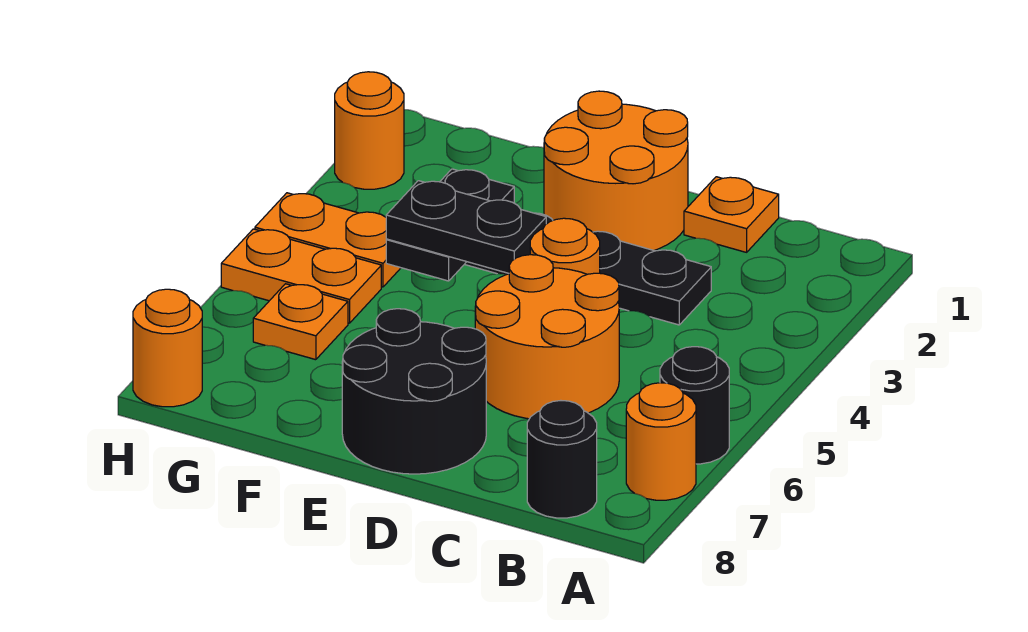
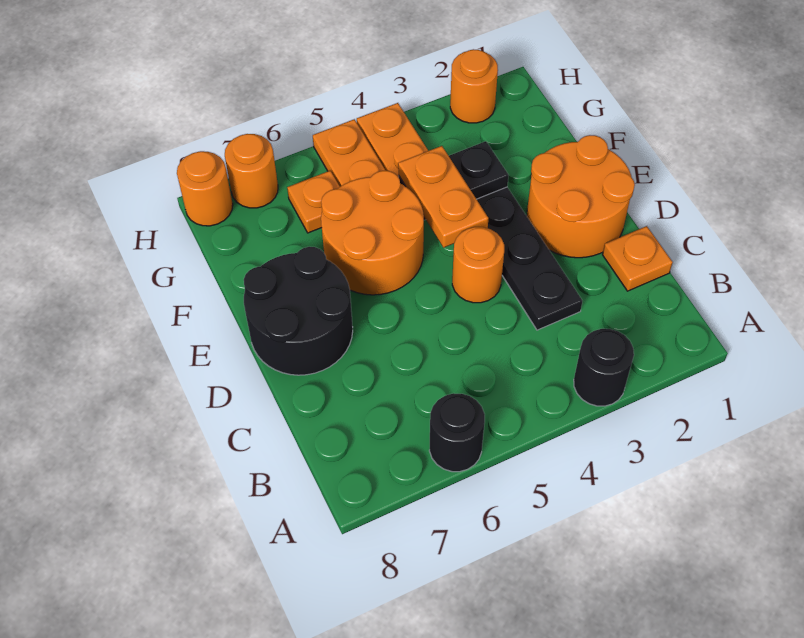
orange round brick A7 level 1 -> orange round brick H7 level 1
black round brick B8 level 1 -> black round brick A3 level 1
orange round brick C5:D6 level 1 -> orange round brick E5:F6 level 1
black plate E4:F4 level 3 -> orange plate E4:F4 level 3

